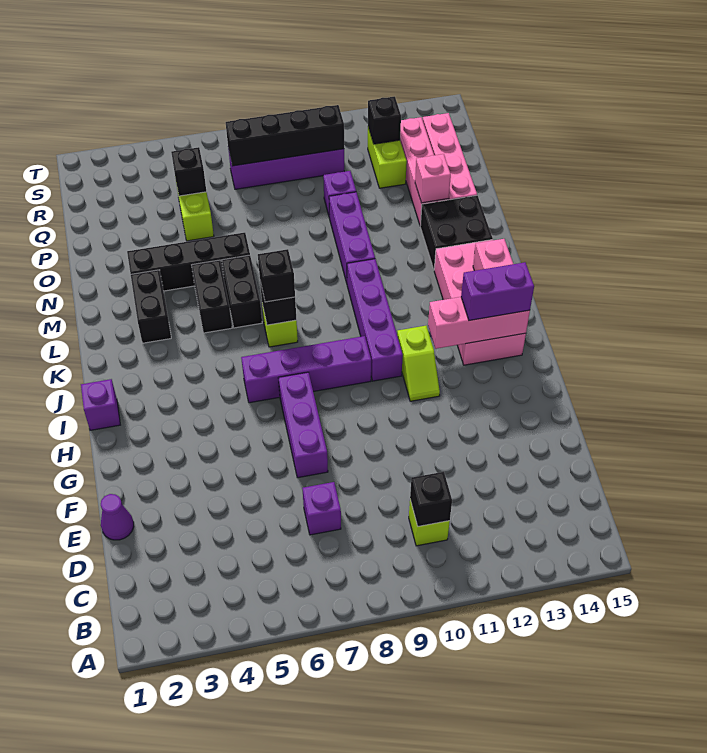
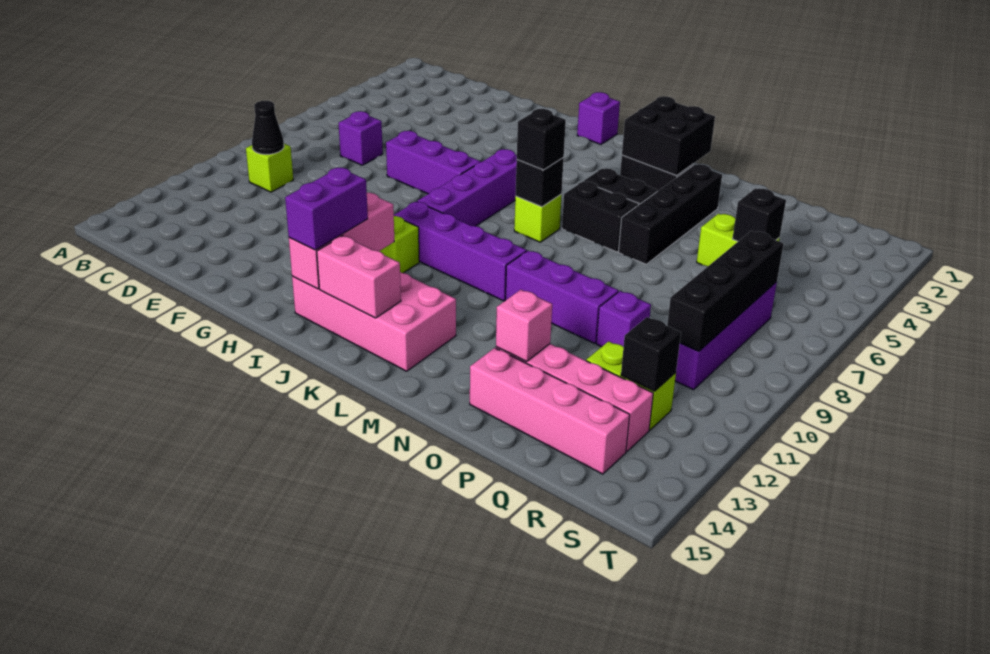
black brick C10 level 2 -> black cone C10 level 2
purple cone E1 level 1 -> none
black brick M13:N14 level 1 -> black brick L2:M3 level 2

